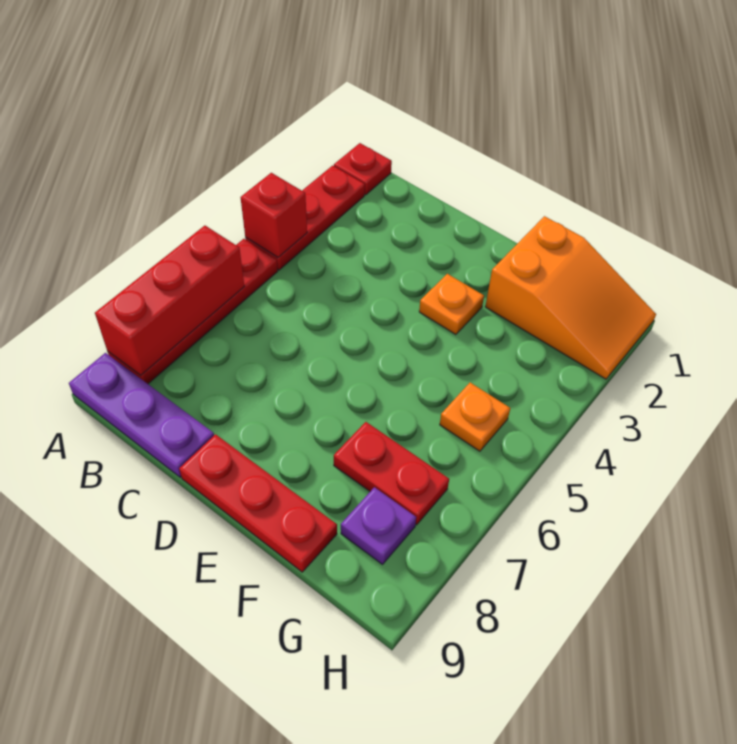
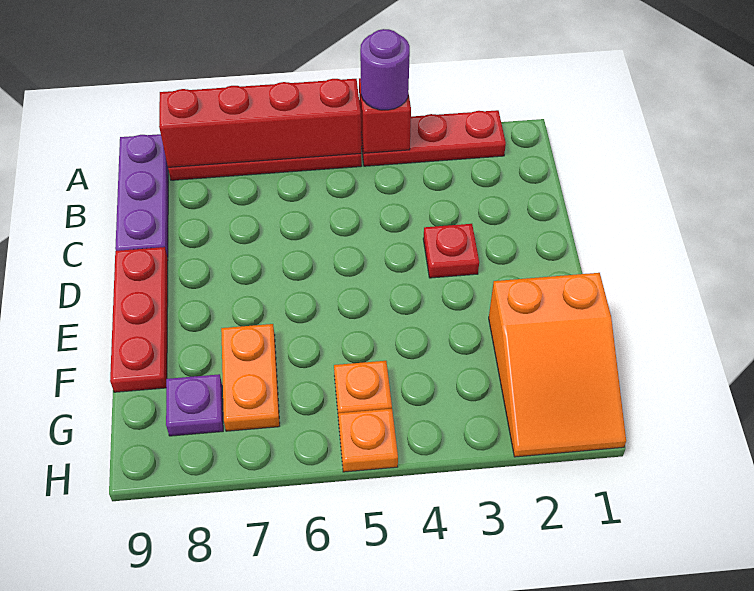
red plate A1 level 1 -> red plate D3 level 1
none -> purple round brick A4 level 3
red brick A6:A8 level 2 -> red brick A5:A8 level 2
orange plate E3 level 1 -> orange plate H5 level 1
red plate F7:G7 level 1 -> orange plate F7:G7 level 1

